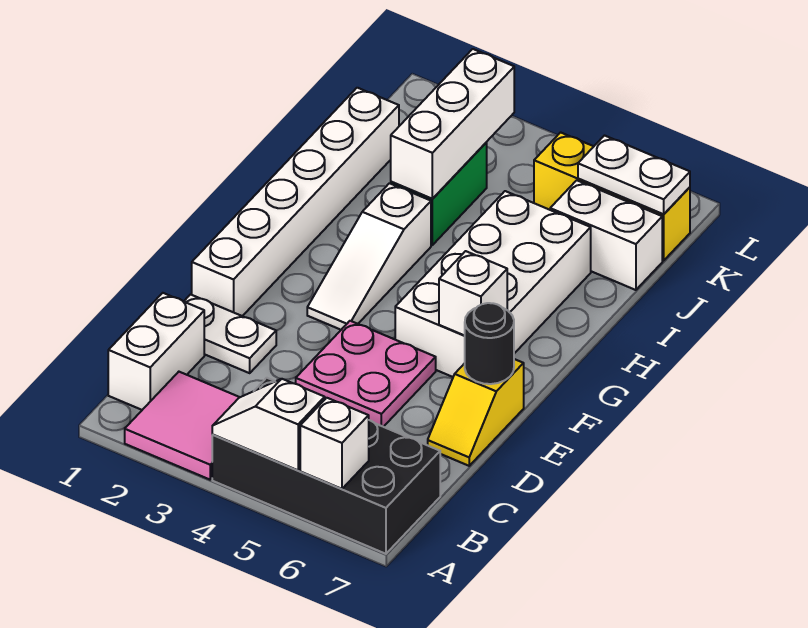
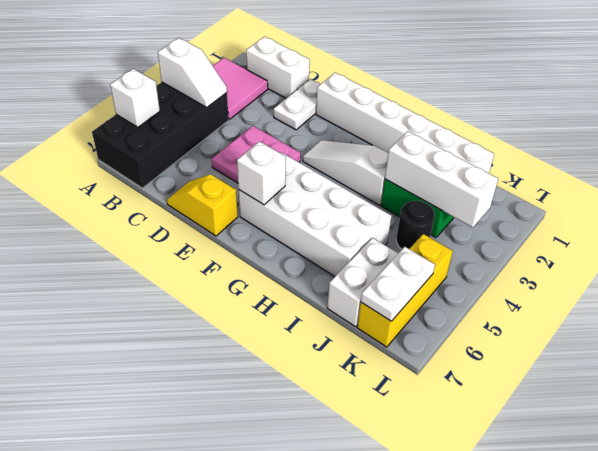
white slope A4:A5 level 2 top 5 -> white slope A4:B4 level 2 top A
black round brick E7 level 2 -> black round brick J4 level 1

